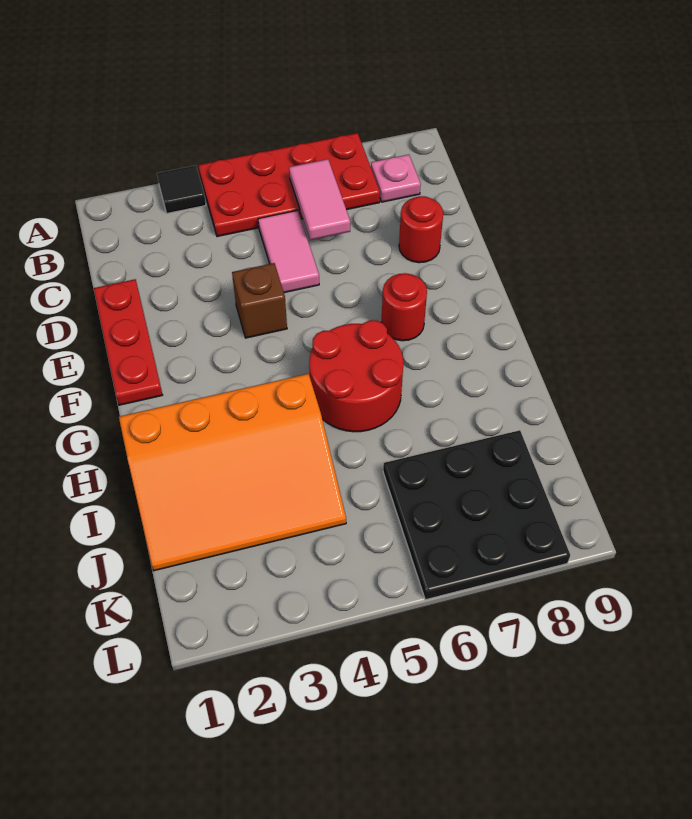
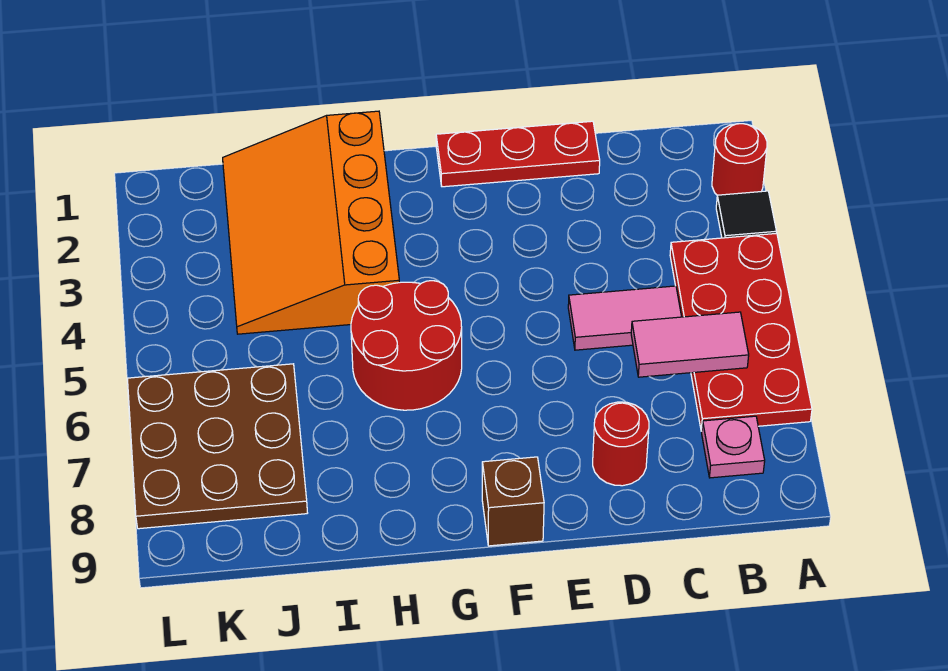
brown brick E4 level 1 -> brown brick F9 level 1
red round brick F7 level 1 -> red round brick A2 level 1
black plate J6:L8 level 1 -> brown plate J6:L8 level 1

